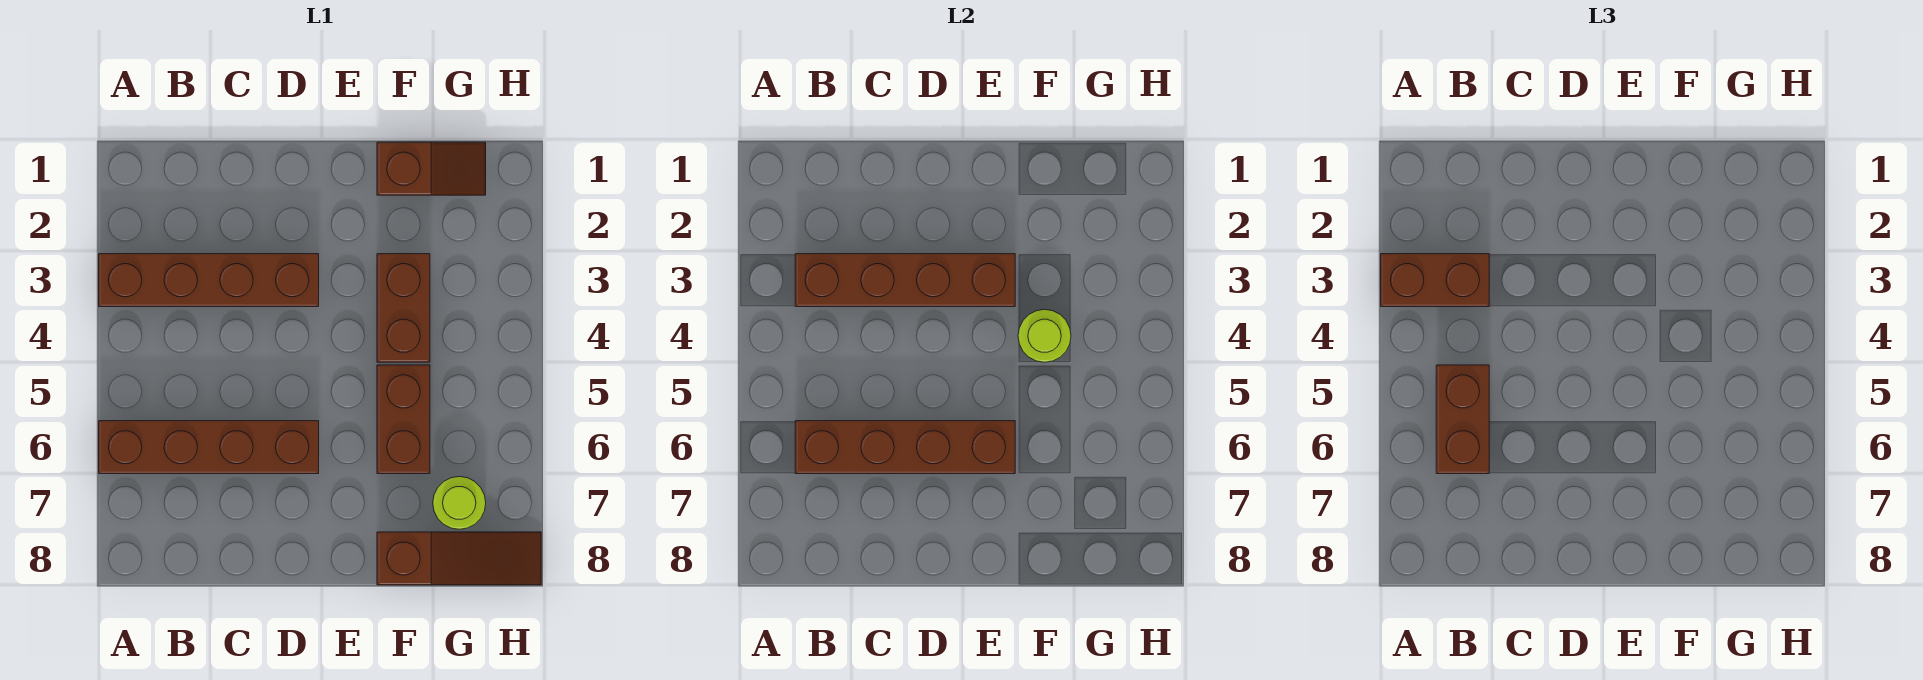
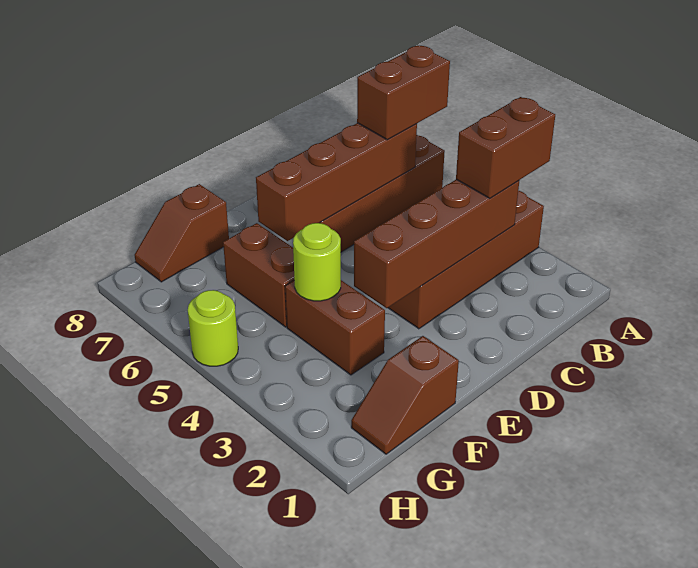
brown brick B5:B6 level 3 -> brown brick A6:B6 level 3
brown slope F8:H8 level 1 top F -> brown slope F8:G8 level 1 top F
lime round brick G7 level 1 -> lime round brick H5 level 1

